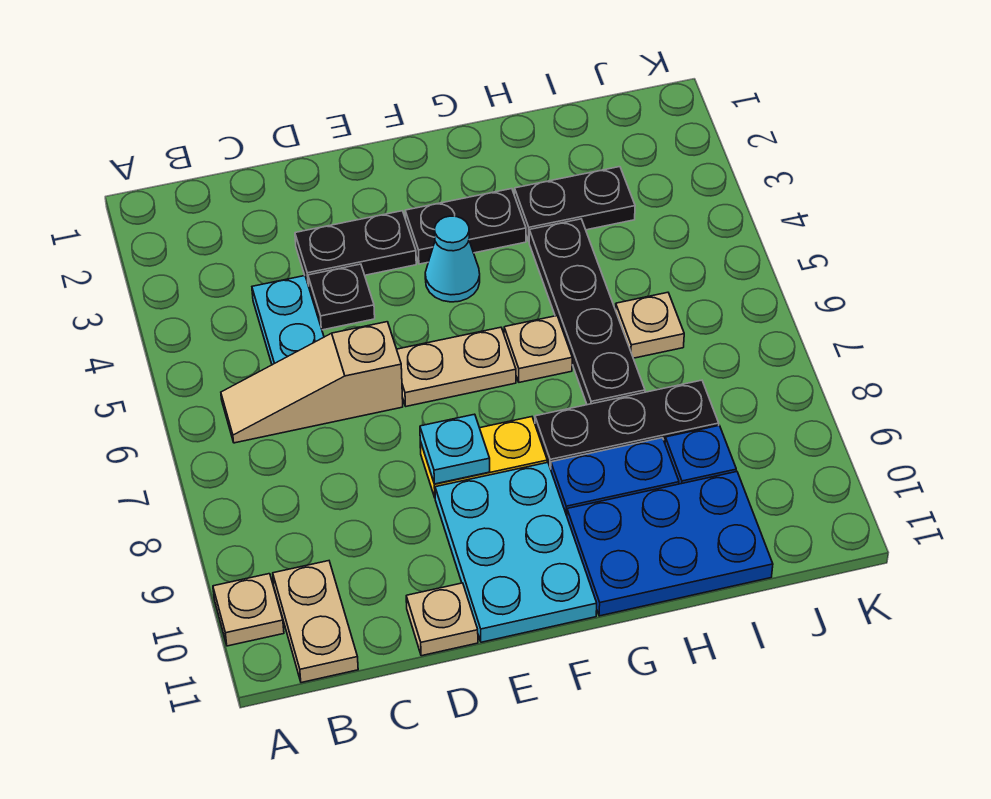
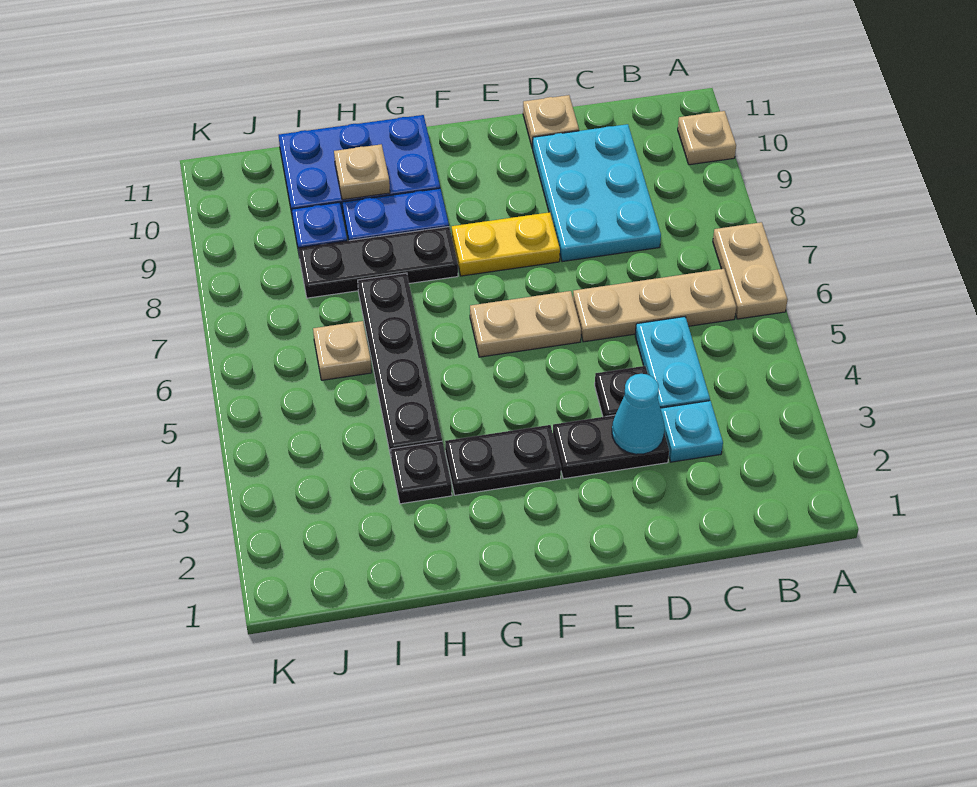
tan slope B6:D6 level 1 top D -> tan plate B6:D6 level 1
tan plate B10:B11 level 1 -> tan plate A6:A7 level 1
cyan plate E8 level 2 -> cyan plate C3 level 1
cyan plate E9:F11 level 1 -> cyan plate C8:D10 level 1
cyan cone F4 level 1 -> cyan cone D3 level 2
tan plate G6 level 1 -> tan plate H10 level 2
black plate H3:I3 level 1 -> black plate H3 level 1

